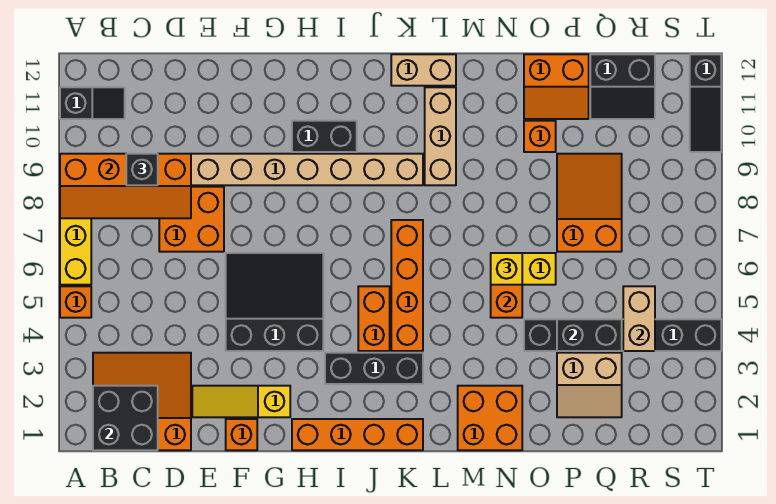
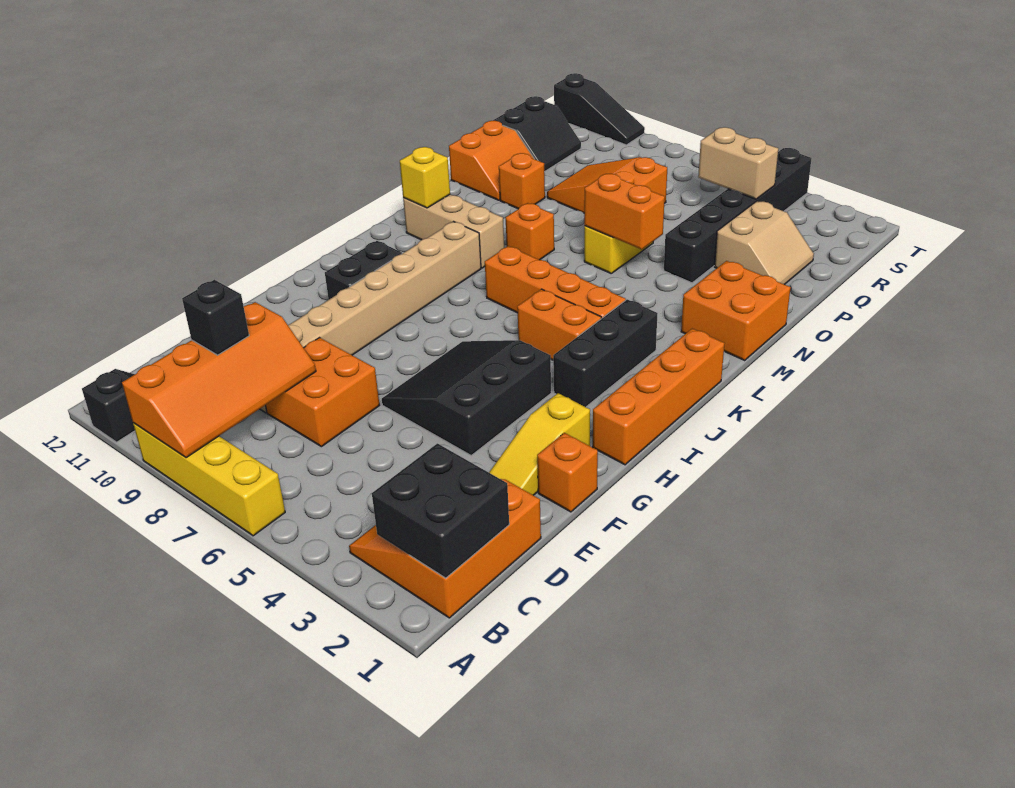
orange brick A5 level 1 -> orange brick M8 level 1
tan brick K12:L12 level 1 -> none
yellow brick N6 level 3 -> yellow brick L11 level 2
black brick P4:Q4 level 2 -> none

